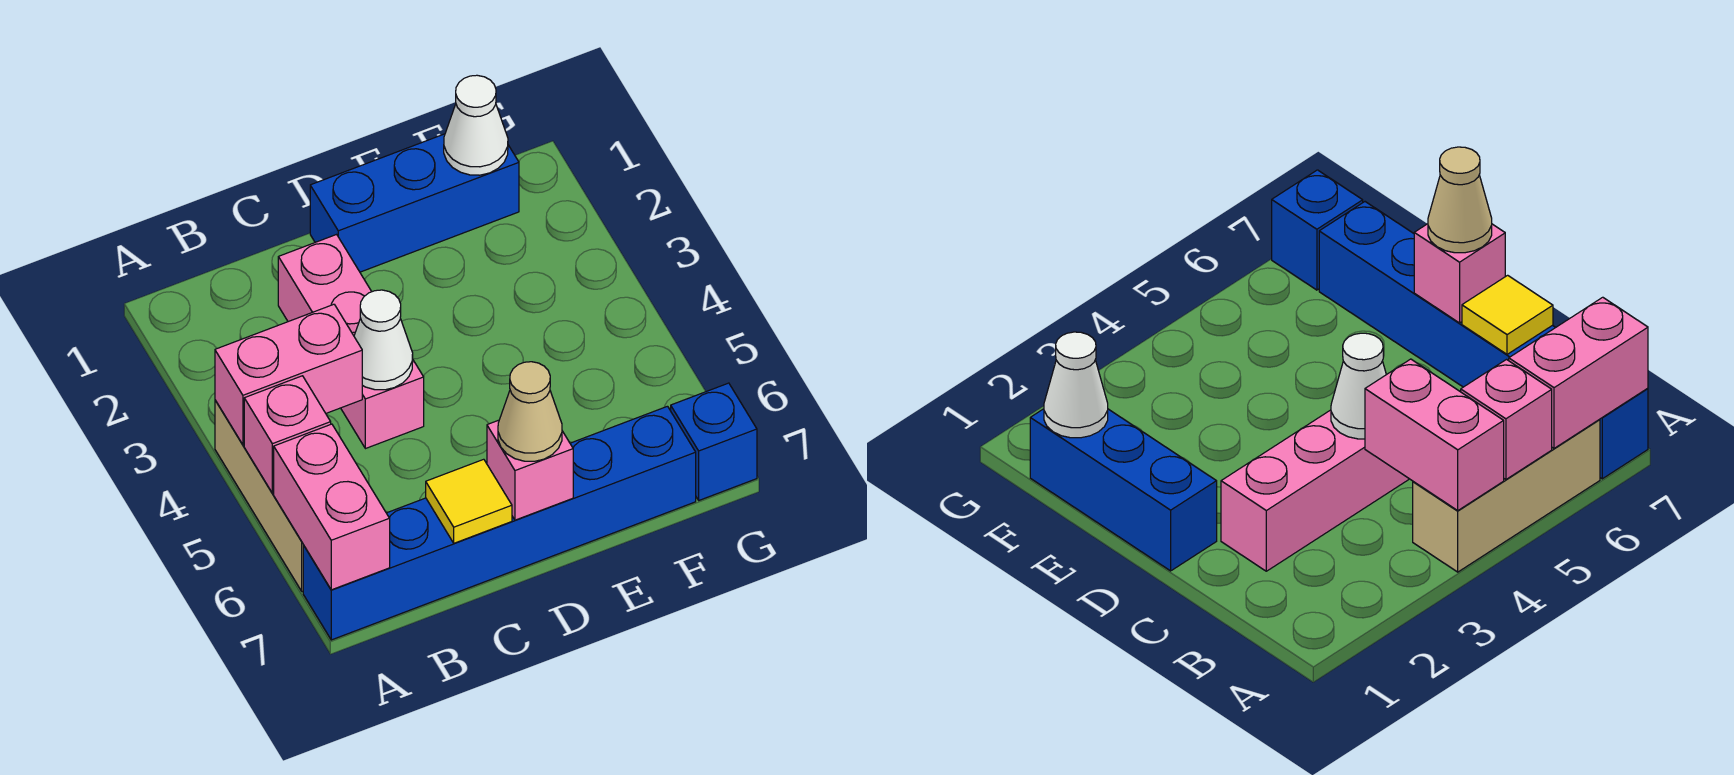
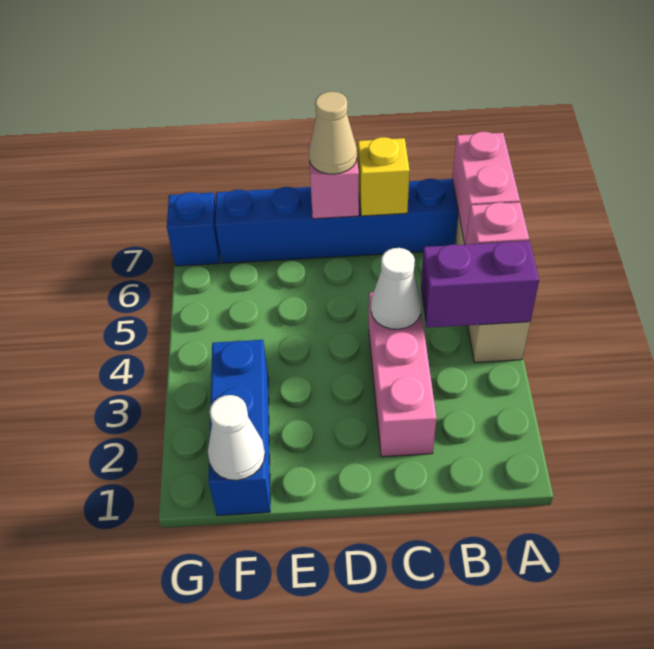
pink brick A4:B4 level 2 -> purple brick A4:B4 level 2
yellow tile C7 level 2 -> yellow brick C7 level 2
blue brick D1:F1 level 1 -> blue brick F1:F3 level 1

